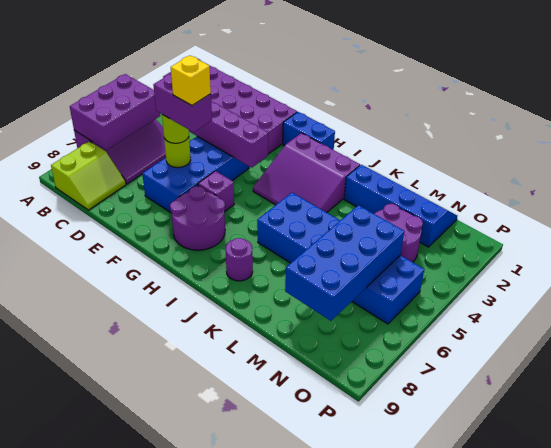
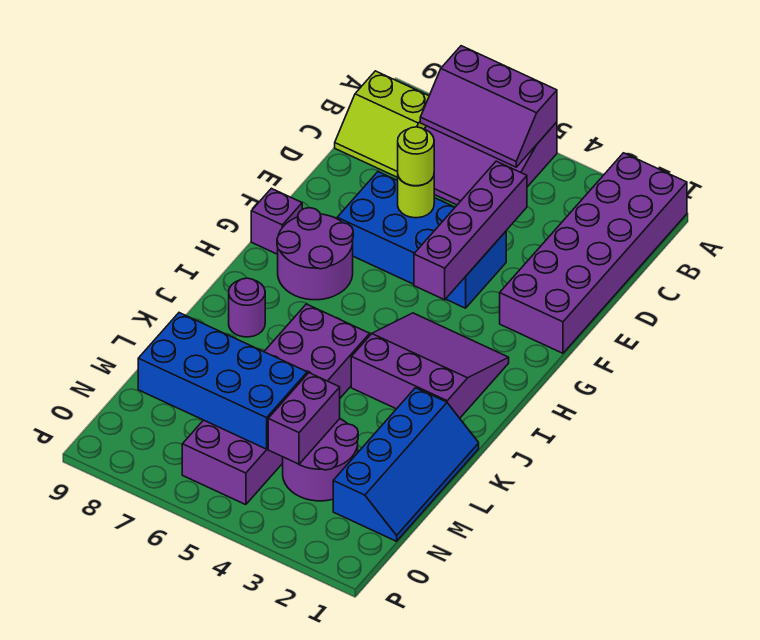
purple brick A5:B7 level 2 -> purple slope A5:B7 level 2 top A
purple brick E6:F6 level 4 -> purple brick M4:N4 level 2
yellow brick F6 level 5 -> none
blue brick G1:H1 level 1 -> none
purple brick G6 level 1 -> purple brick G9 level 1
purple slope H2:J4 level 1 top 2 -> purple slope H2:J4 level 1 top J
blue brick J5:O6 level 1 -> purple brick J5:O6 level 1

